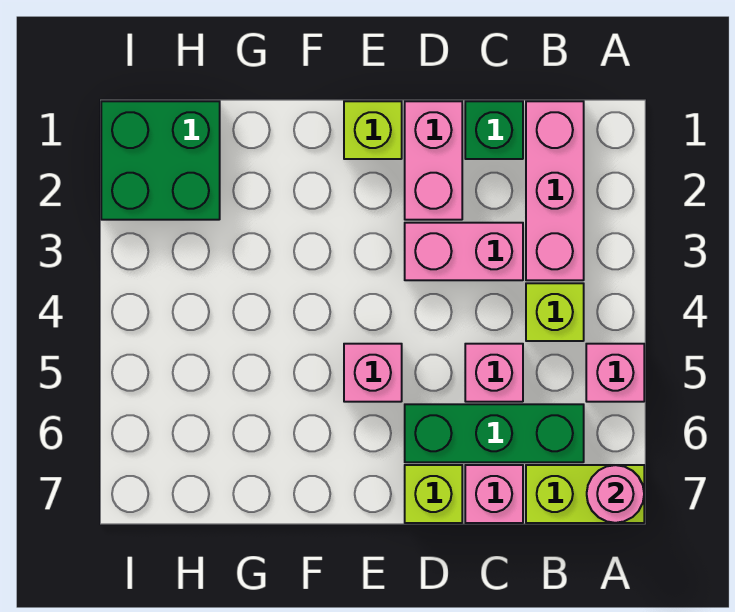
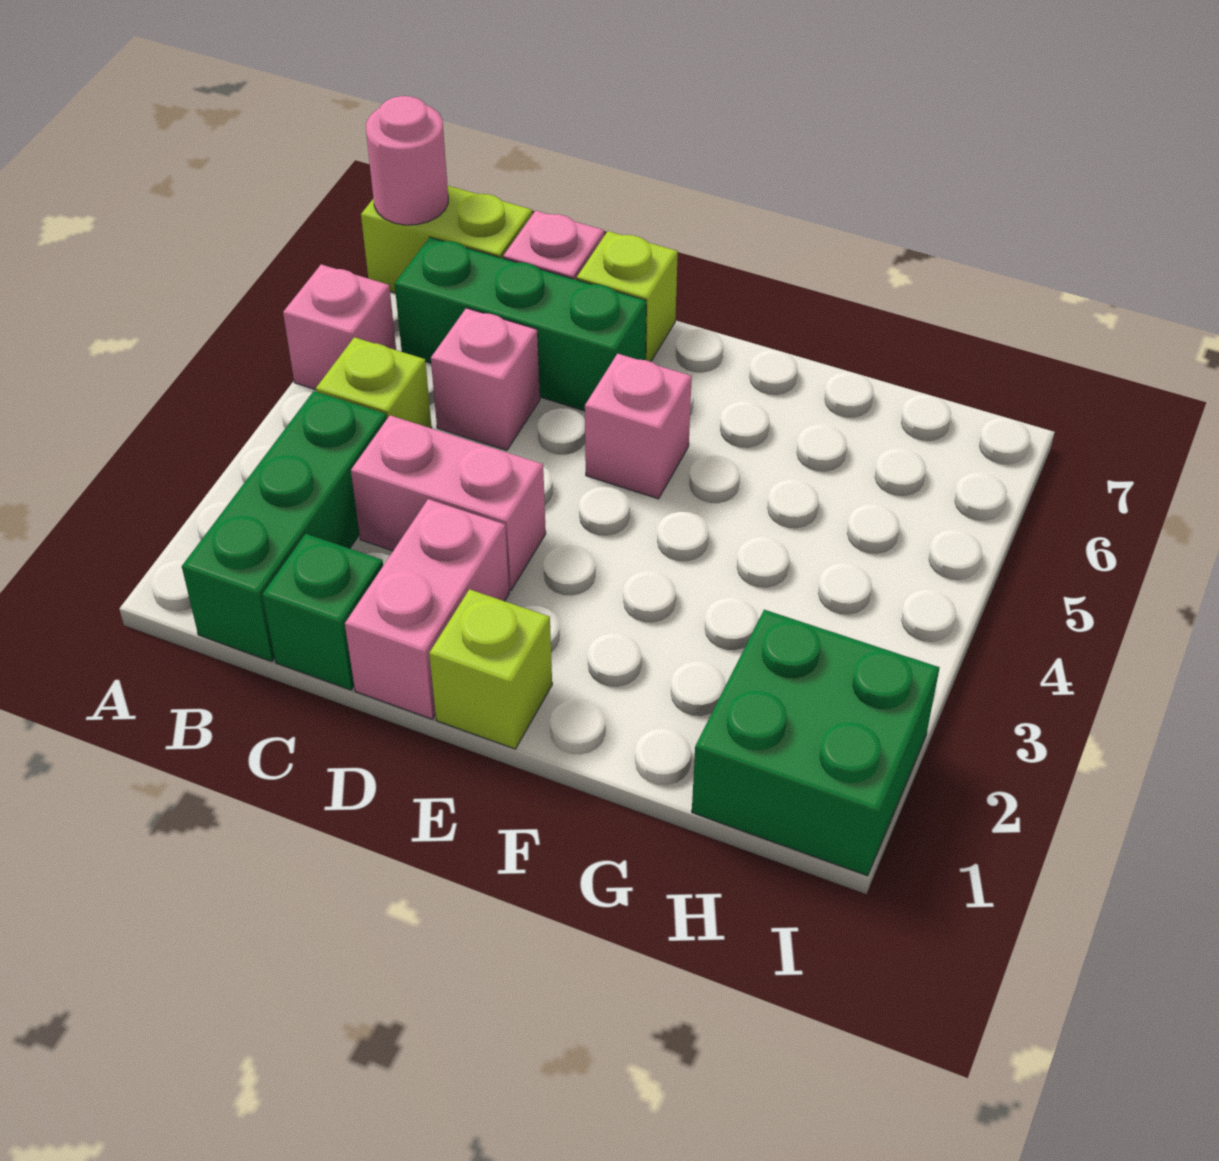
pink brick B1:B3 level 1 -> green brick B1:B3 level 1

